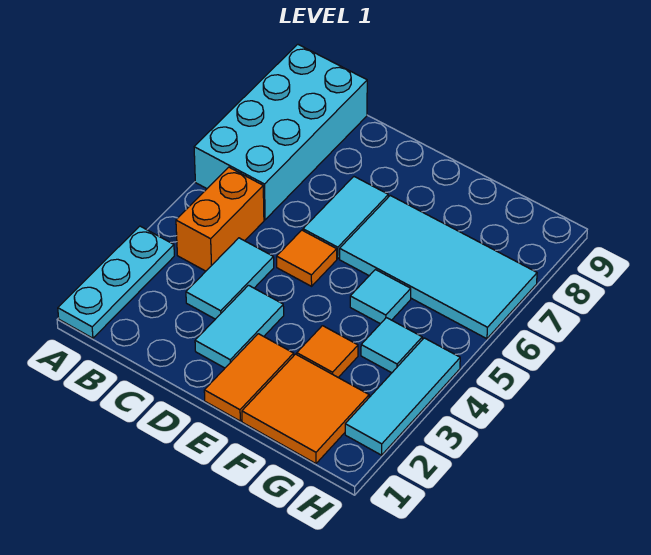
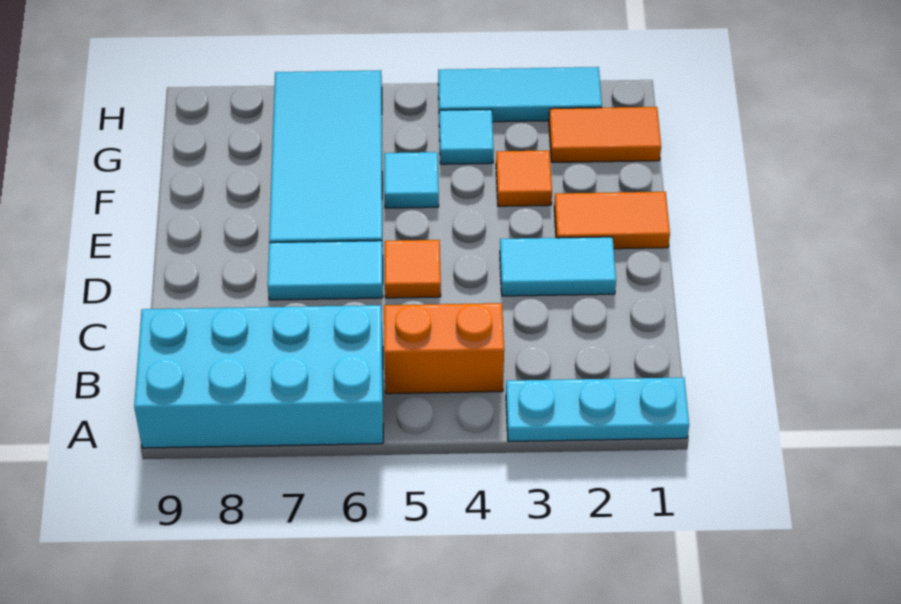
cyan tile C3:C4 level 1 -> none
orange tile F1:G2 level 1 -> orange tile G1:G2 level 1

